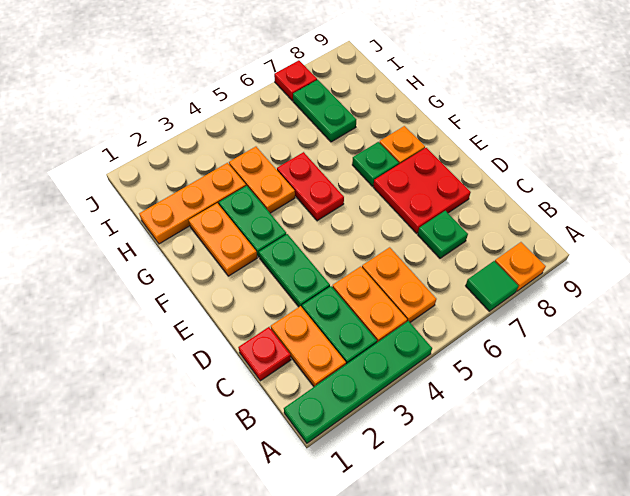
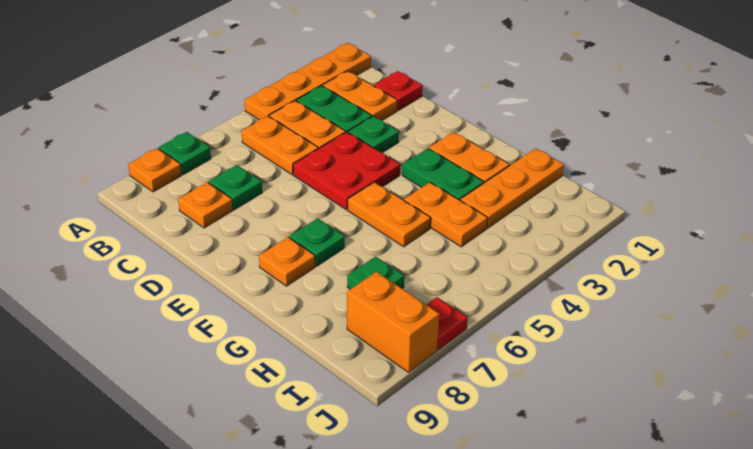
green plate A1:A4 level 1 -> orange plate A1:A4 level 1
green tile A7 level 1 -> green plate A7 level 1
none -> orange plate C8 level 1
green plate D3:E3 level 1 -> green plate D3 level 1
red plate D7:E8 level 1 -> red plate D4:E5 level 1
red plate F5:G5 level 1 -> orange plate F5:G5 level 1
green plate H7:I7 level 1 -> green plate H7 level 1
none -> orange brick I8:J8 level 1

